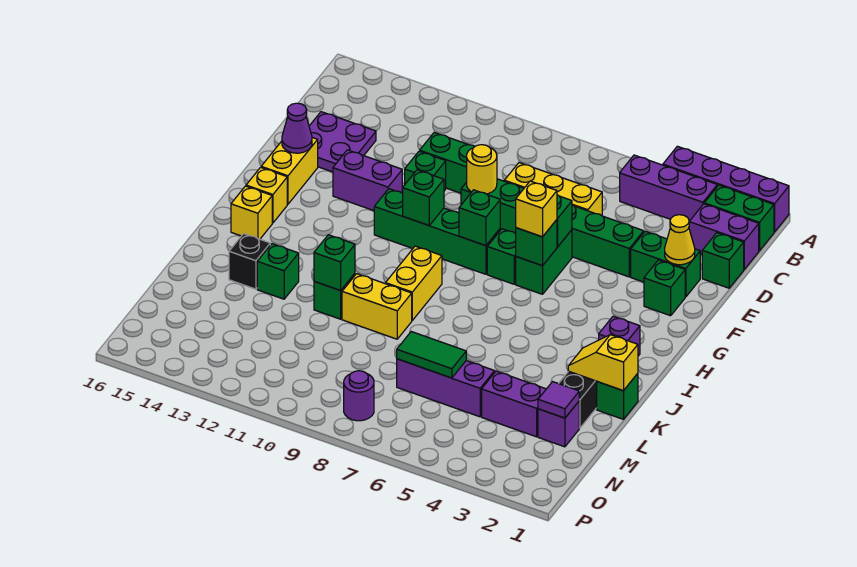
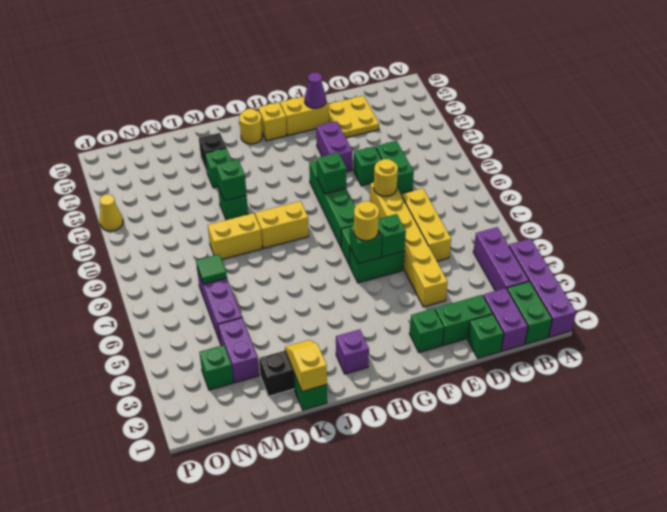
purple plate D14:E15 level 1 -> yellow plate D14:E15 level 1
green brick E2:E3 level 1 -> green brick D2:E2 level 1
yellow cone E2 level 2 -> yellow cone P12 level 1
green brick E4:E9 level 1 -> yellow brick E4:E9 level 1
yellow brick G6 level 3 -> yellow round brick G6 level 3
green brick G8 level 2 -> green brick N3 level 1
yellow brick I15 level 1 -> yellow round brick I15 level 1
yellow brick K9:K10 level 1 -> yellow brick K9:L9 level 1
purple brick M2 level 1 -> none
purple tile M2 level 2 -> none
green tile M6:M7 level 2 -> green tile M7 level 2
purple round brick O8 level 1 -> none

